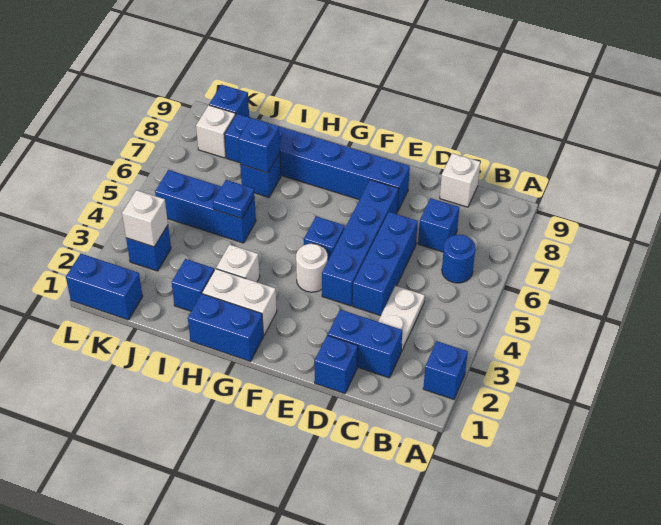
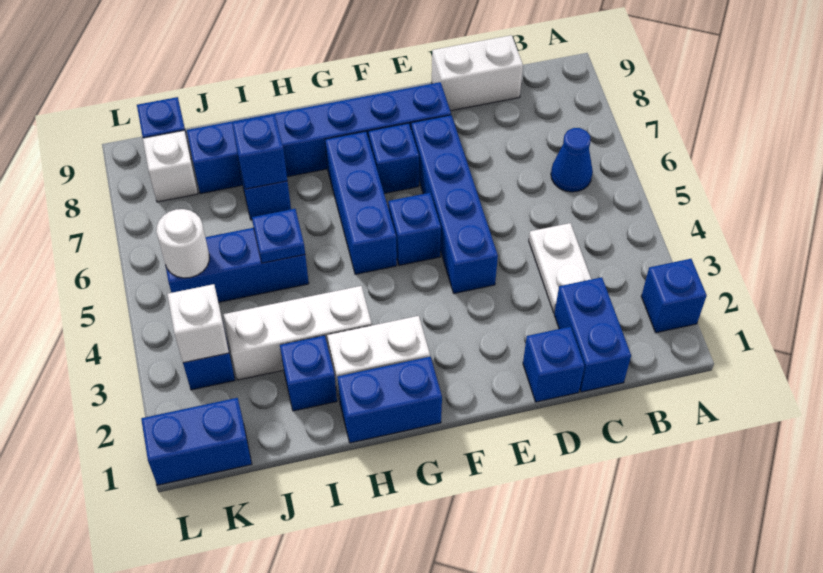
blue round brick B6 level 1 -> blue cone B6 level 1
blue brick C2:D2 level 1 -> blue brick C1:C2 level 1
blue brick C7 level 1 -> blue brick F7 level 1
white brick C9 level 1 -> white brick C9:D9 level 1
blue brick D4:D6 level 1 -> blue brick G5:G7 level 1
white round brick F4 level 1 -> white round brick K5 level 2
white brick H3 level 1 -> white brick H3:J3 level 1

